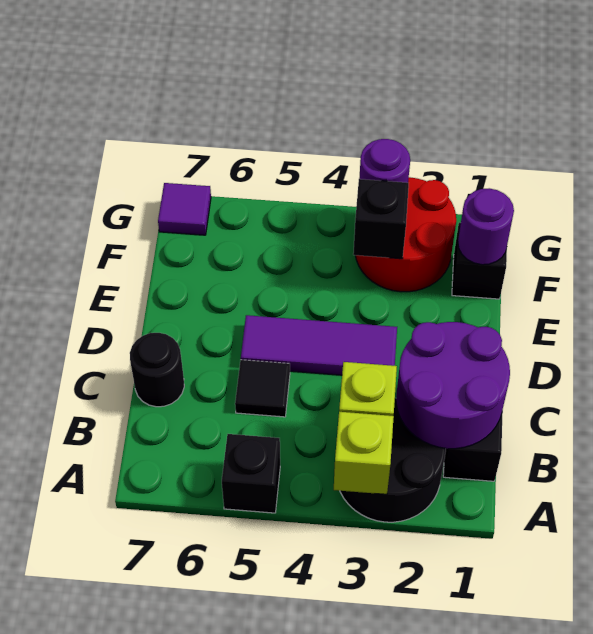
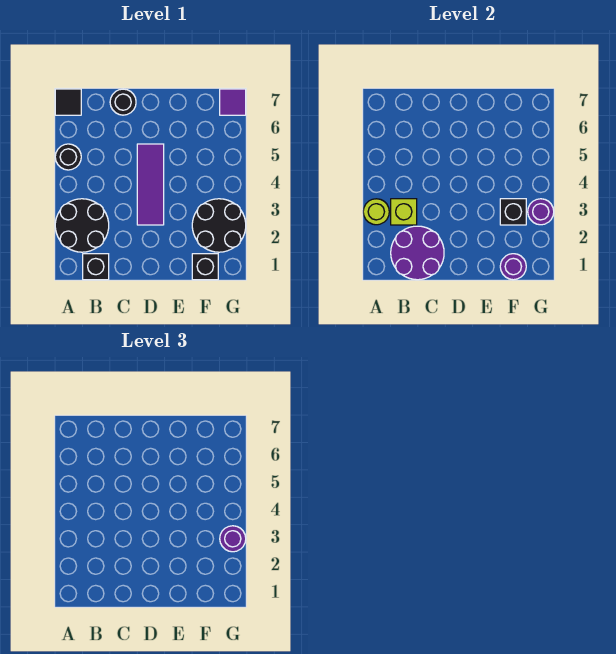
lime brick A3 level 2 -> lime round brick A3 level 2
black brick A5 level 1 -> black round brick A5 level 1
black tile C5 level 1 -> black tile A7 level 1
red round brick F2:G3 level 1 -> black round brick F2:G3 level 1
none -> purple round brick G3 level 3

